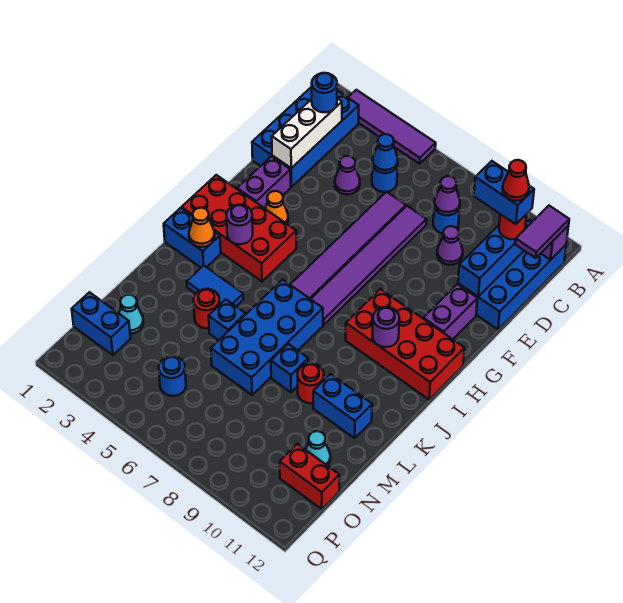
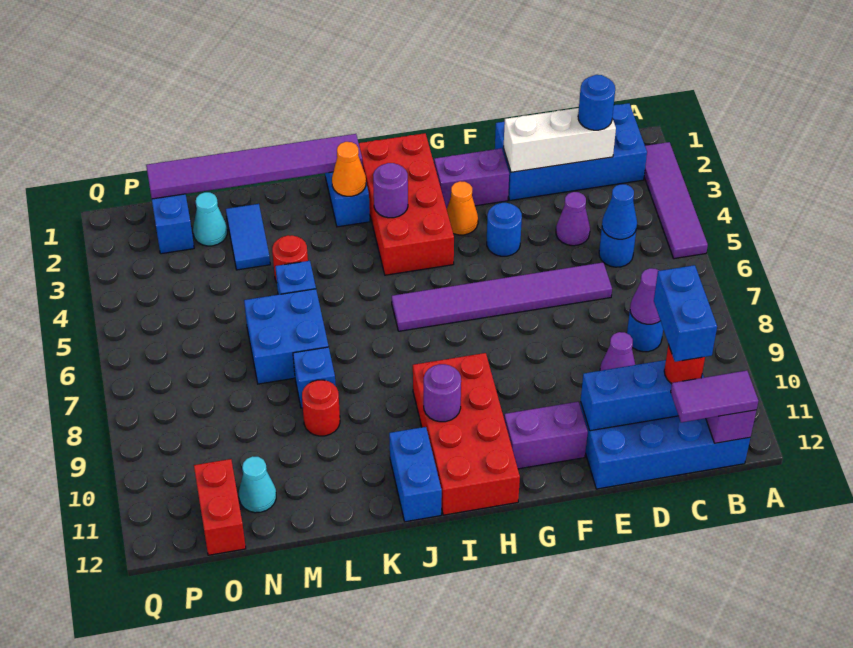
red cone C11 level 5 -> none
purple tile D7:I7 level 1 -> purple tile J1:O1 level 2
blue brick J6:M7 level 1 -> blue brick L6:M7 level 1
blue tile K3:K4 level 1 -> blue tile M2:M3 level 1
blue brick L10:L11 level 1 -> blue brick J11:J12 level 1
blue round brick O5 level 1 -> blue round brick F4 level 1

